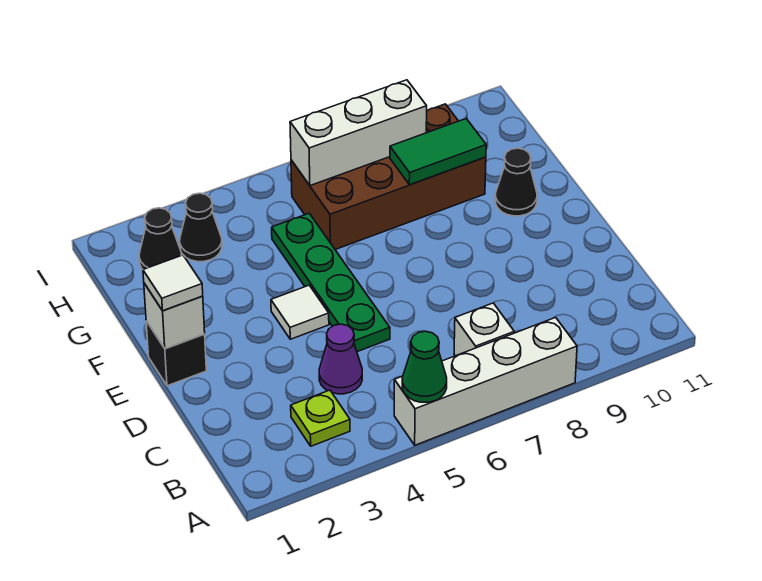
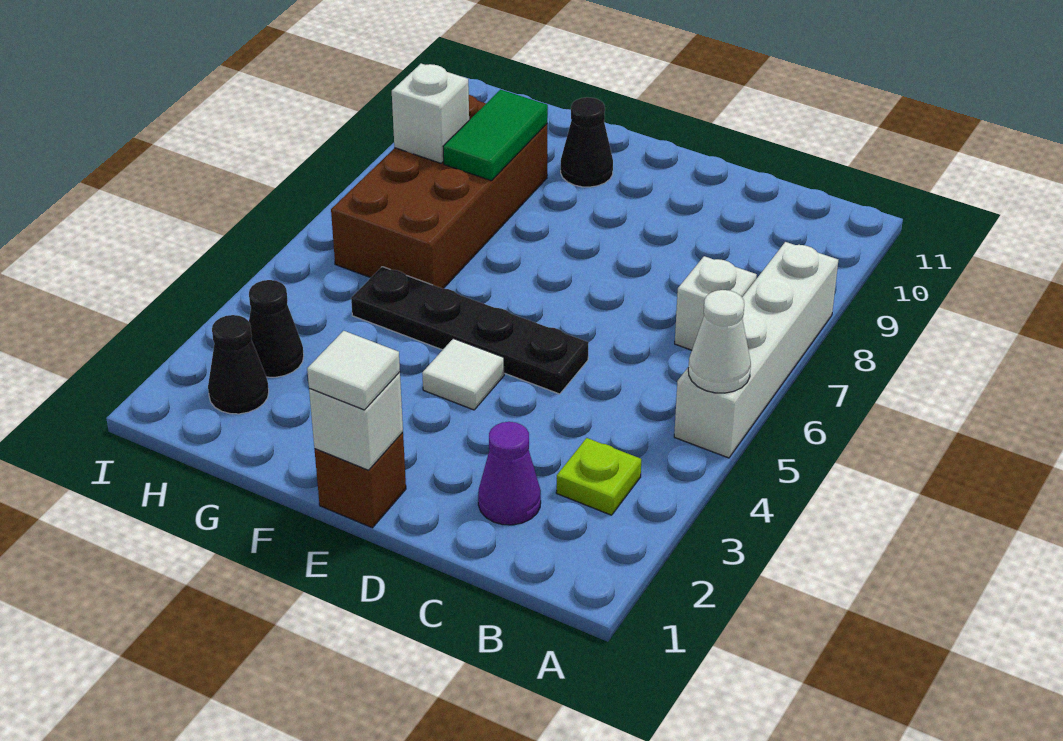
green cone A5 level 2 -> white cone A5 level 2
purple cone C4 level 1 -> purple cone C2 level 1
green plate D5:G5 level 1 -> black plate D5:G5 level 1
black brick E1 level 1 -> brown brick E1 level 1
white brick H6:H8 level 2 -> white brick H8 level 2

